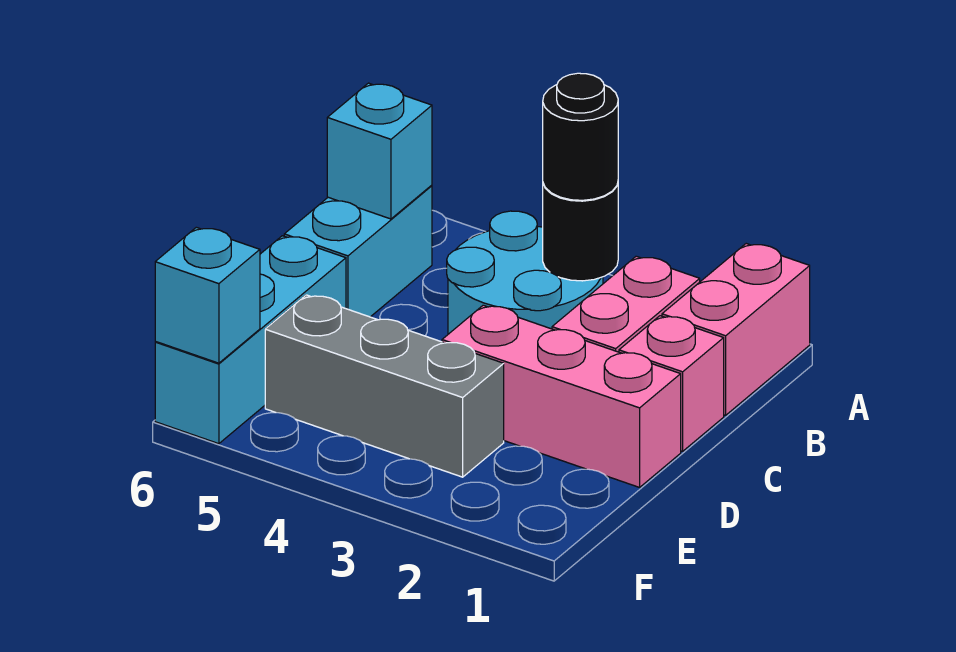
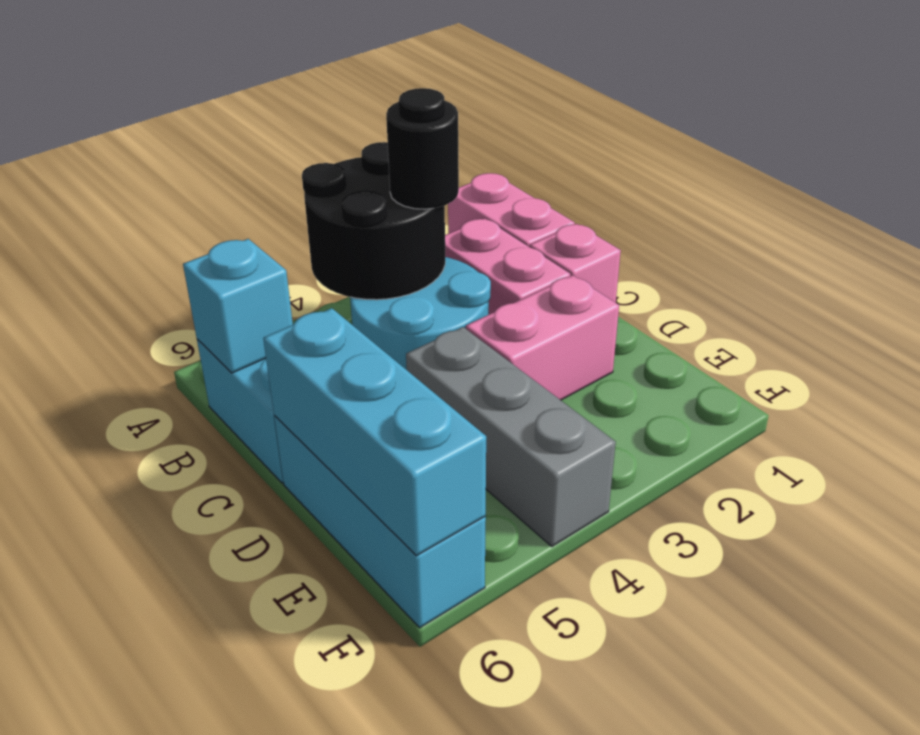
black round brick B3 level 2 -> black round brick A3:B4 level 2
pink brick D1:D3 level 1 -> pink brick D2:D3 level 1
grey brick E3:E5 level 1 -> grey brick D4:F4 level 1
cyan brick F6 level 2 -> cyan brick D6:F6 level 2

